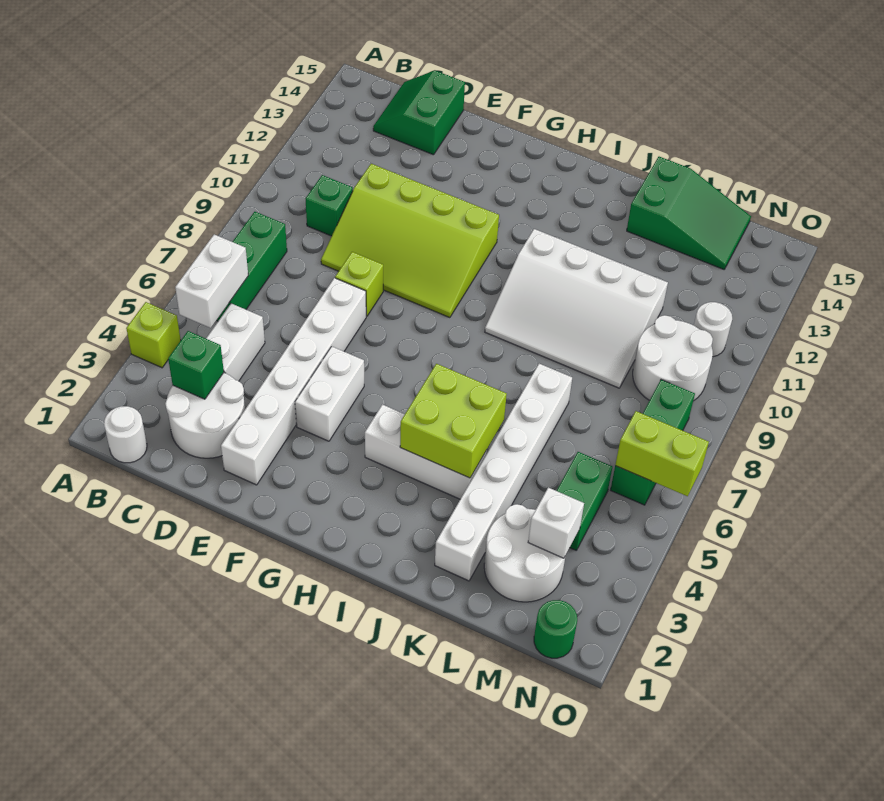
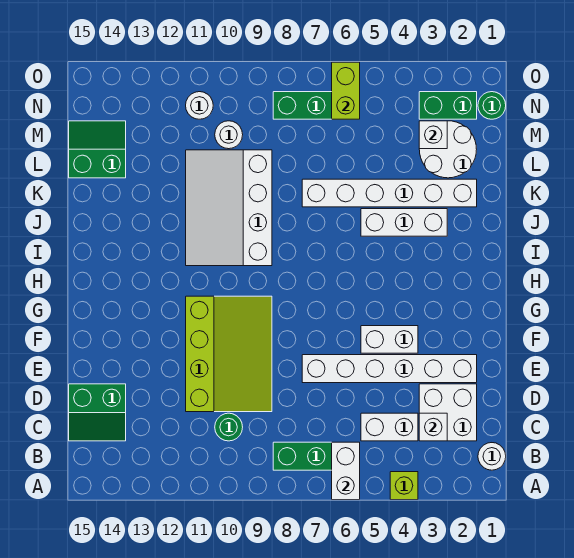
white brick B5:B6 level 2 -> white brick A6:B6 level 2
white round brick C2:D3 level 1 -> white brick C2:D3 level 1
green brick C3 level 2 -> white brick C3 level 2
green brick C10 level 1 -> green round brick C10 level 1
lime brick E8 level 1 -> none
white brick H4:J4 level 1 -> white brick J3:J5 level 1
lime brick I4:J5 level 2 -> none
white slope I9:L11 level 1 top 11 -> white slope I9:L11 level 1 top 9
green slope K14:M15 level 1 top K -> green slope L14:M15 level 1 top L
green brick M4:M5 level 1 -> green brick N2:N3 level 1
white round brick M9:N10 level 1 -> white round brick M10 level 1

